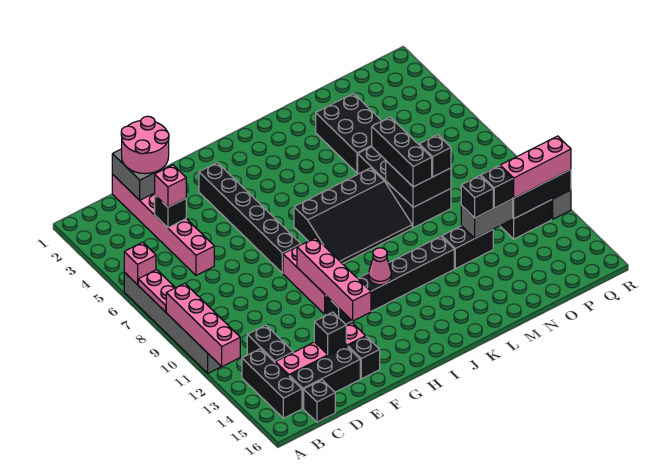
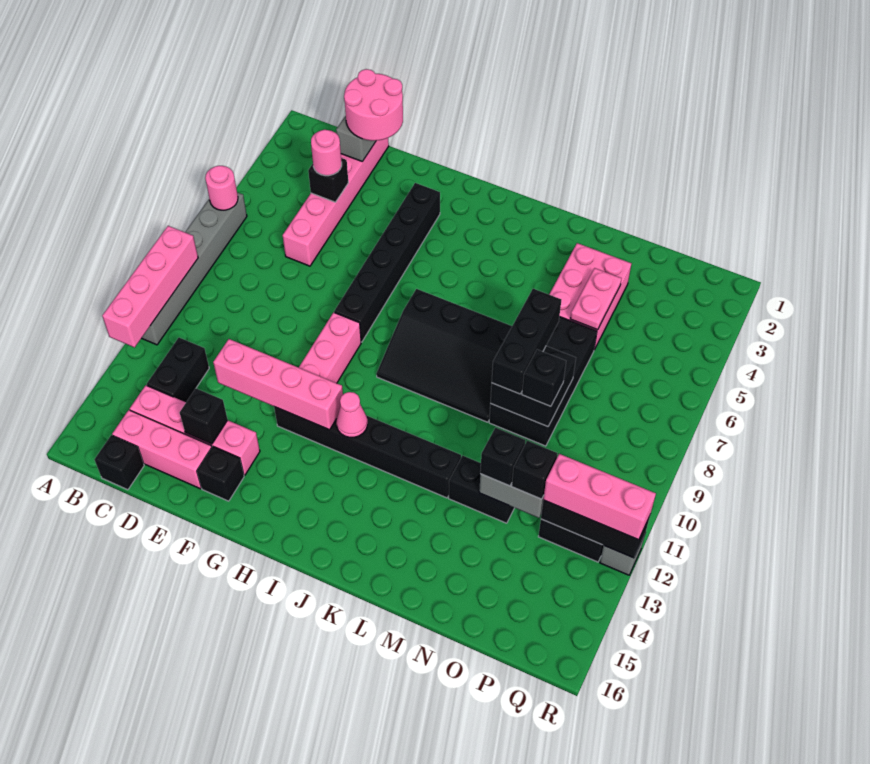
pink brick A6 level 2 -> pink round brick A6 level 2
pink plate A7:A8 level 2 -> pink plate N4:N5 level 2
black brick B13:B15 level 1 -> none
black brick C15:E15 level 1 -> pink brick C15:E15 level 1
pink brick D4 level 3 -> pink round brick D4 level 3
pink brick G10:G13 level 2 -> pink brick E12:H12 level 2
black brick M3:N5 level 1 -> pink brick M3:N5 level 1

